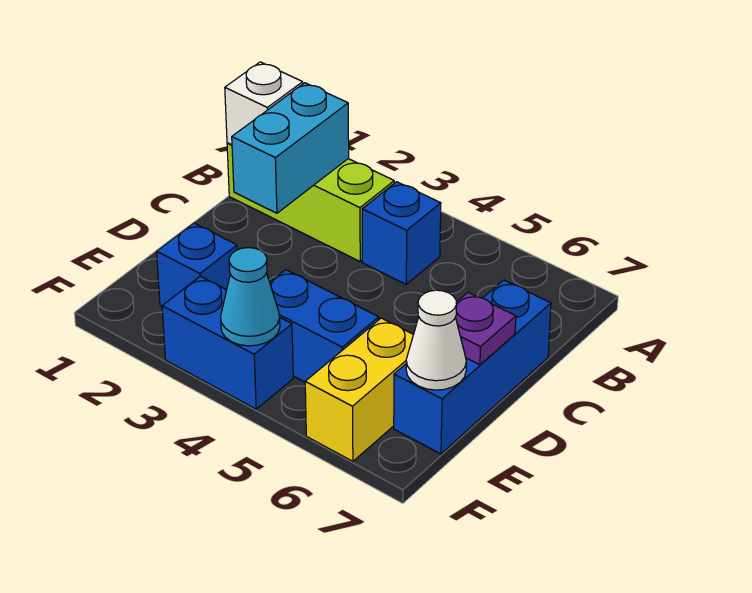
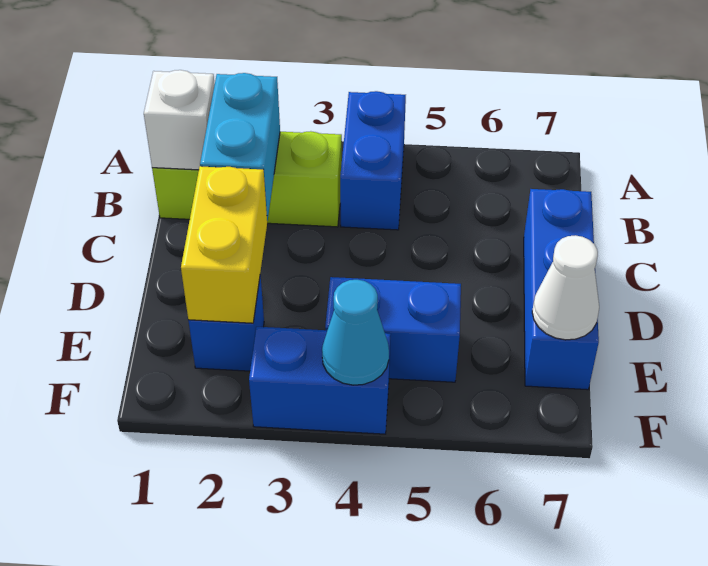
blue brick B4 level 1 -> blue brick A4:B4 level 1
purple plate D7 level 2 -> none
yellow brick E6:F6 level 1 -> yellow brick D2:E2 level 2

